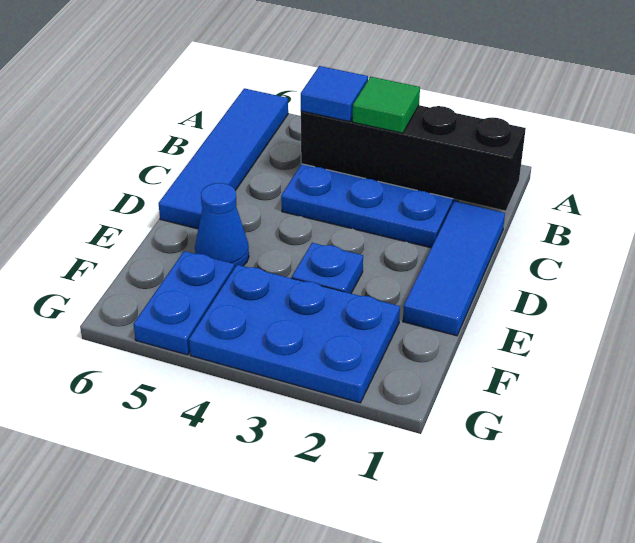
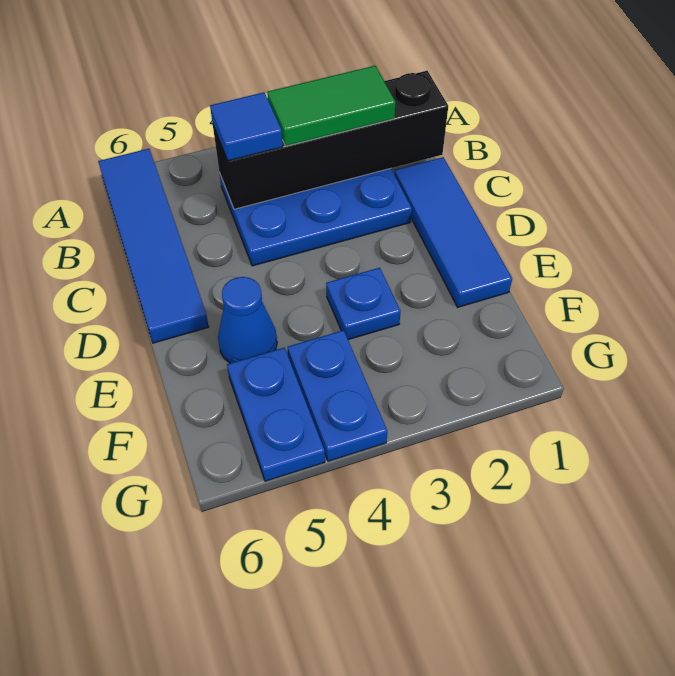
green tile B3 level 3 -> green tile B2:B3 level 3
blue plate F2:G4 level 1 -> blue plate F4:G4 level 1

